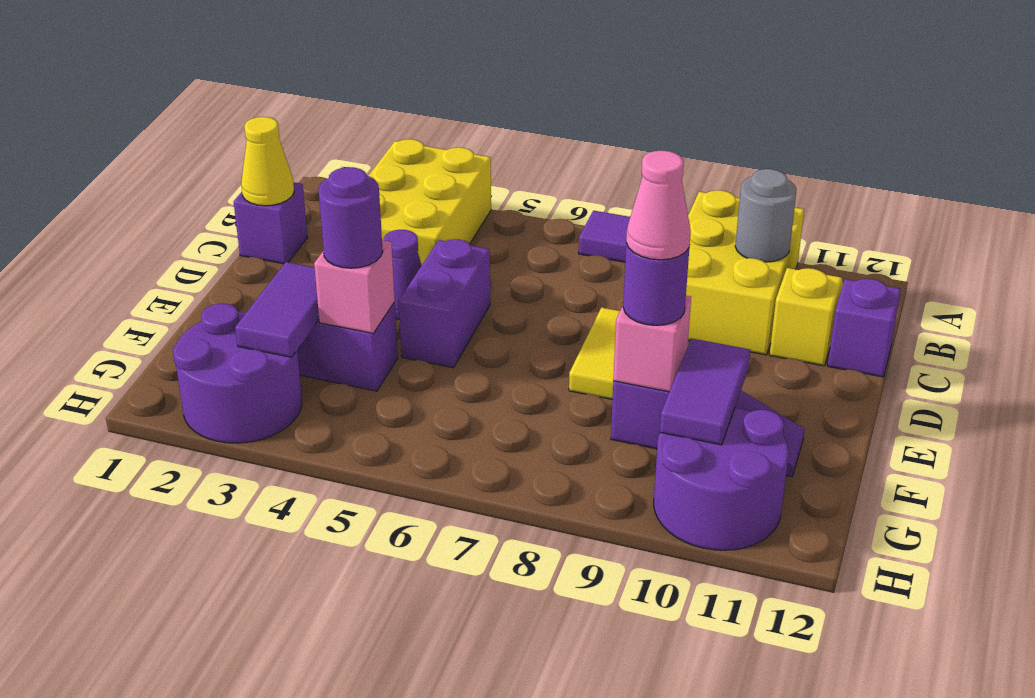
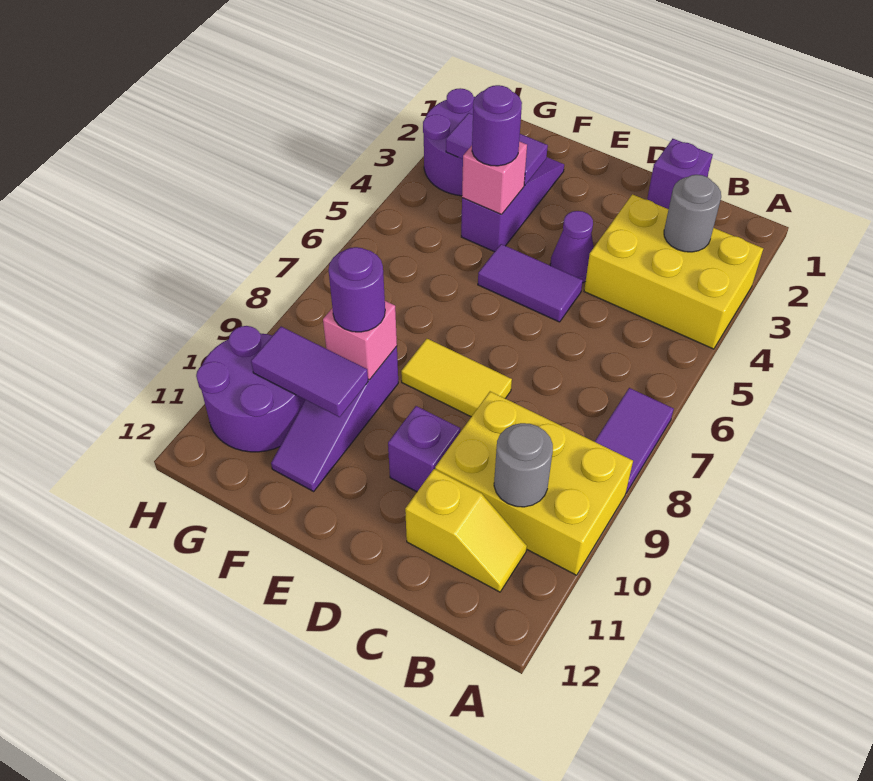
none -> grey round brick B3 level 2
yellow cone C1 level 2 -> none
purple brick C12 level 1 -> purple brick D10 level 1
purple brick D5:E5 level 1 -> purple tile D5:E5 level 1
pink cone F9 level 4 -> none

